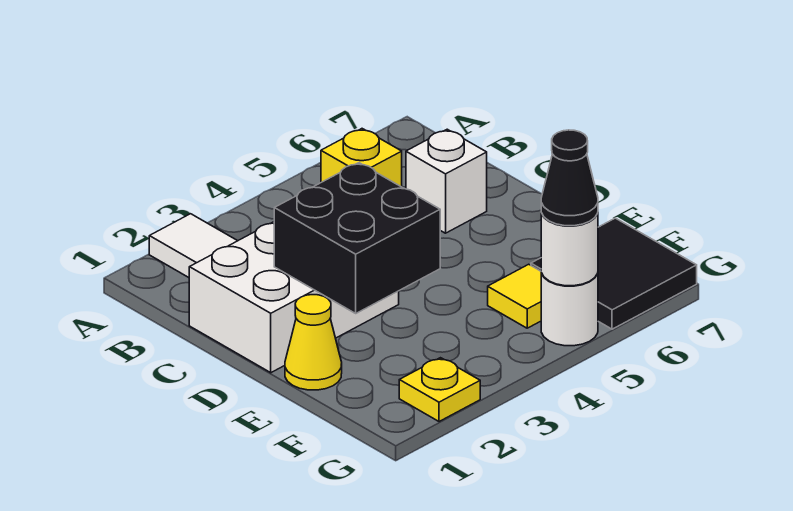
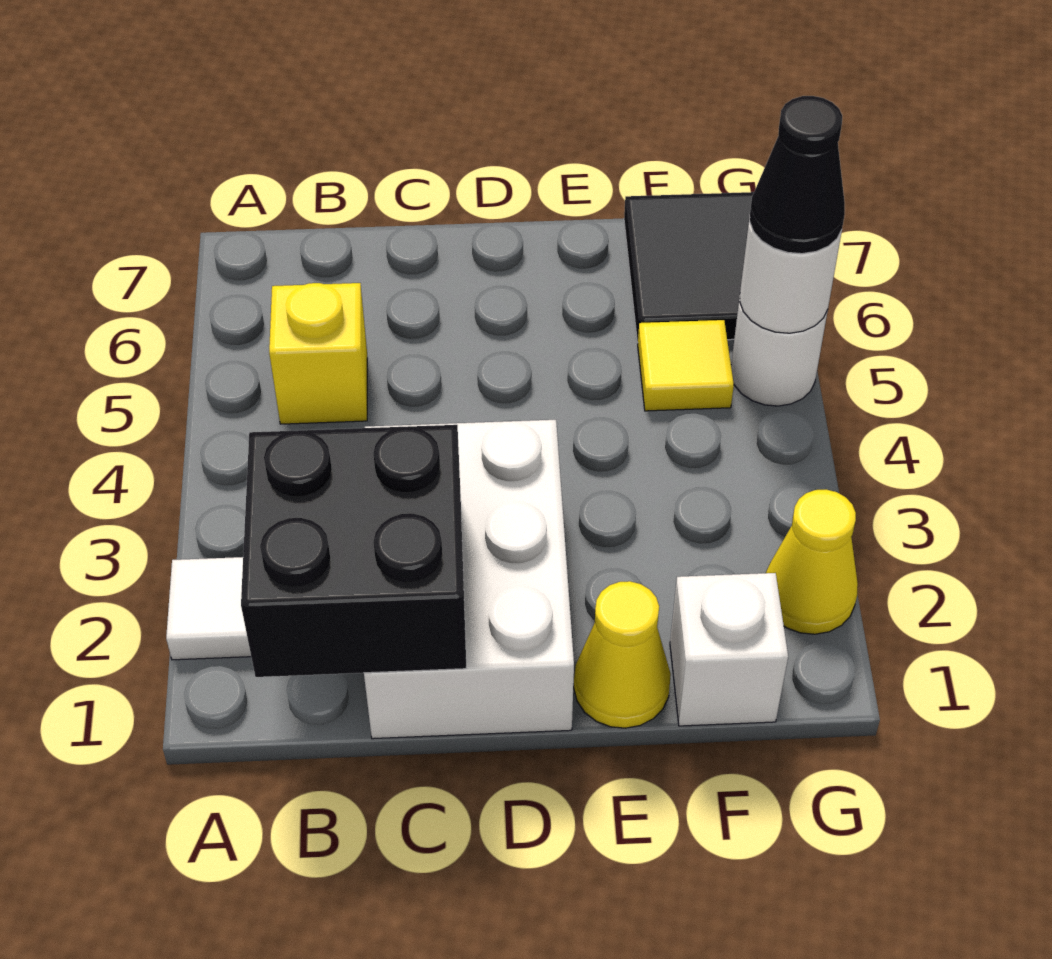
white brick C6 level 1 -> white brick F1 level 1
black brick D2:E3 level 2 -> black brick B1:C2 level 2
yellow plate G2 level 1 -> yellow cone G2 level 1

